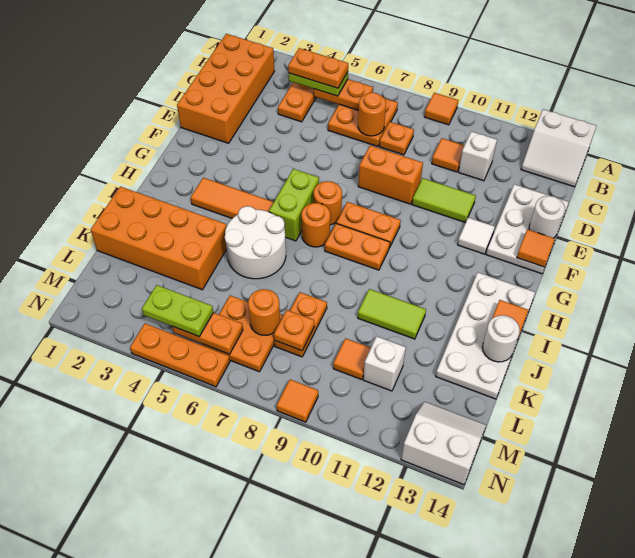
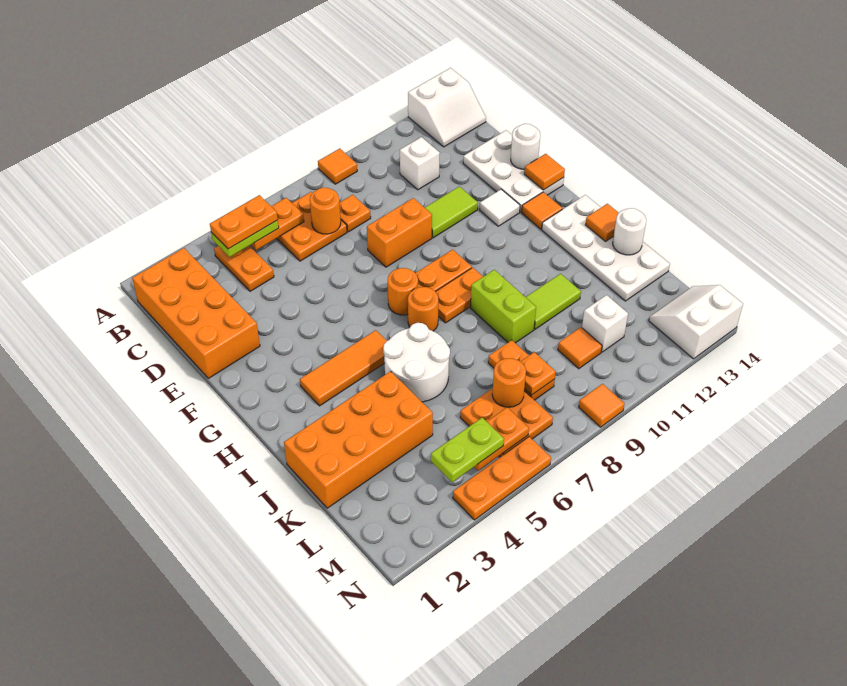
orange tile C10 level 1 -> orange tile G13 level 1
lime brick G6:H6 level 1 -> lime brick I9:J9 level 1

